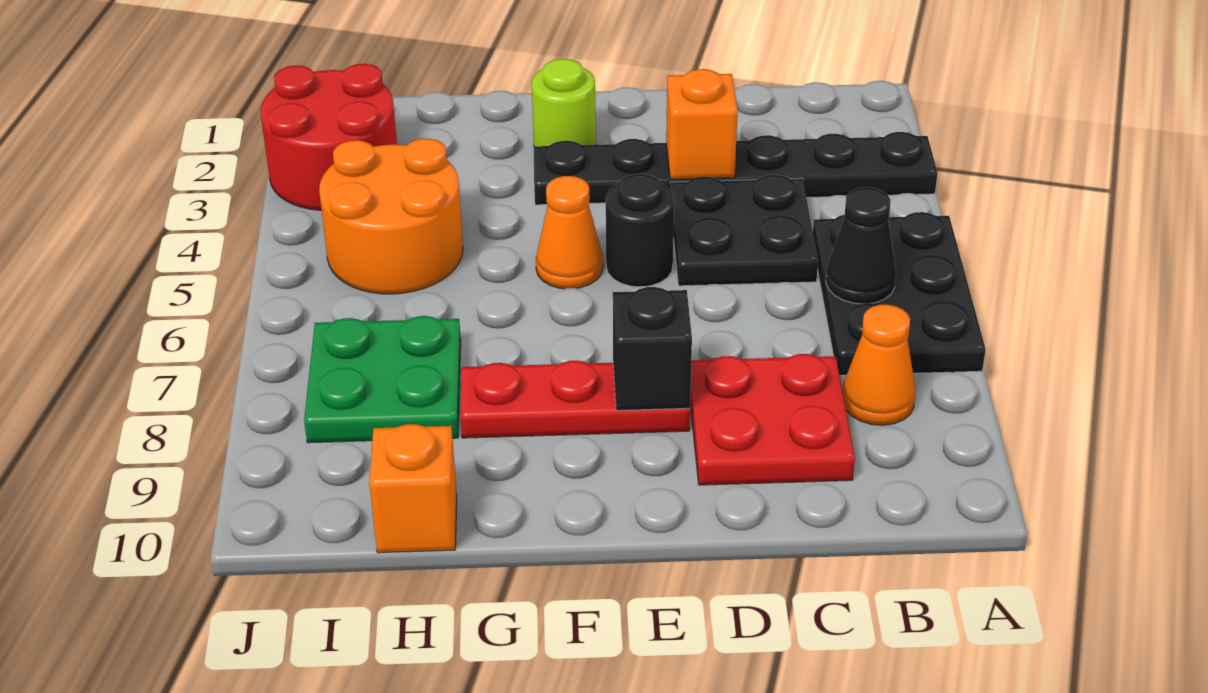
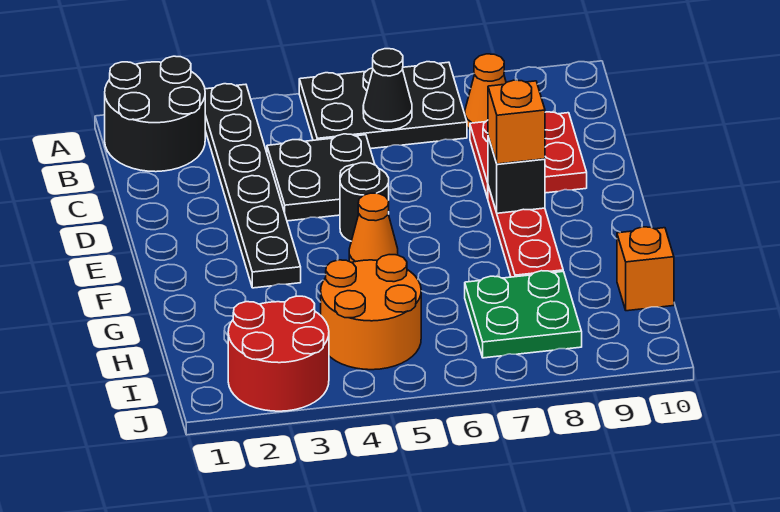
none -> black round brick A1:B2 level 1
orange brick D3 level 2 -> orange brick E8 level 3
lime round brick F2 level 1 -> none

